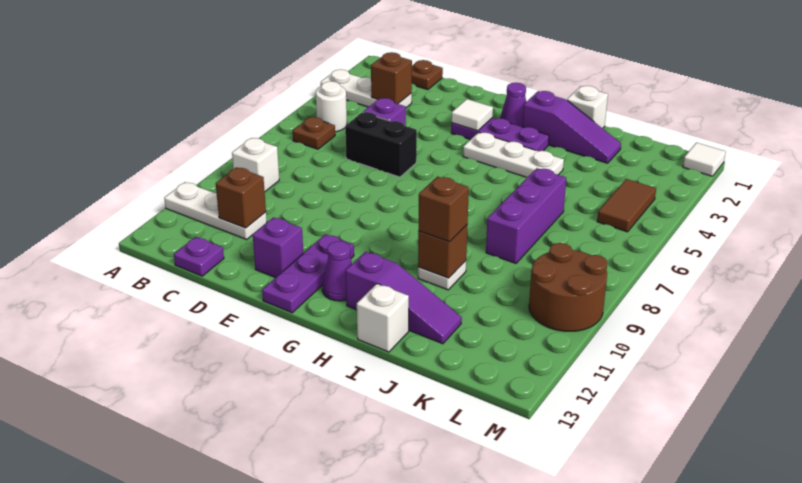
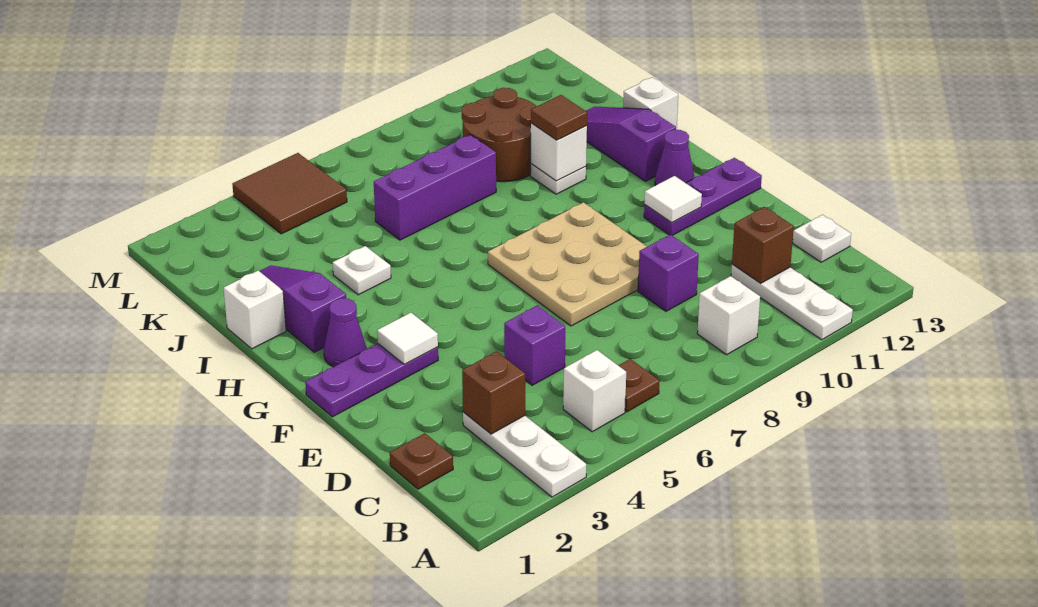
white round brick B5 level 1 -> white brick B5 level 1
purple plate C13 level 1 -> white plate C13 level 1
black brick D6:E6 level 1 -> none
none -> tan plate E7:G9 level 1
purple brick E12 level 1 -> purple brick D9 level 1
purple plate F3:H3 level 1 -> purple plate F1:F3 level 1
white plate G4:I4 level 1 -> white plate I4 level 1
brown brick I10 level 2 -> white brick I10 level 2
brown brick I10 level 3 -> brown tile I10 level 3
brown tile L4:L5 level 1 -> brown tile L4:M5 level 1
brown round brick L9:M10 level 1 -> brown round brick J9:K10 level 1
white tile M1 level 1 -> white tile F11 level 2

